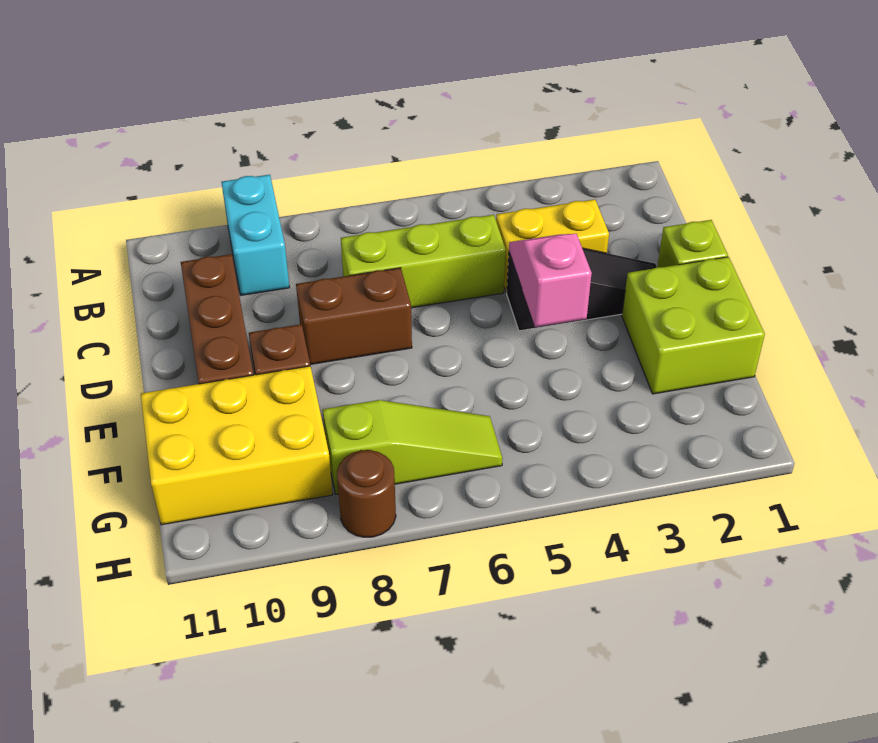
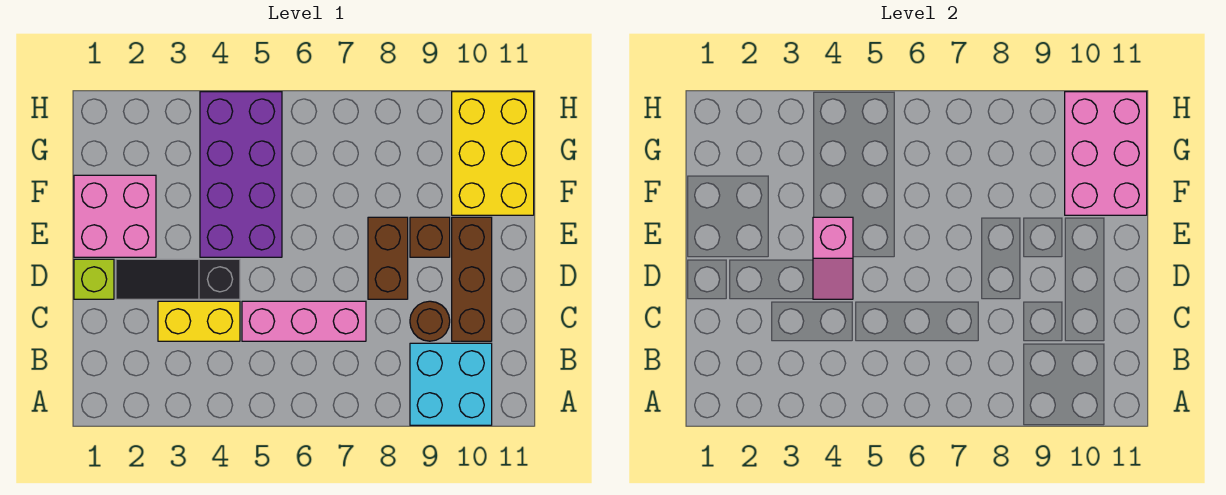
cyan brick A9:B9 level 1 -> cyan brick A9:B10 level 1
lime brick C5:C7 level 1 -> pink brick C5:C7 level 1
brown brick D7:D8 level 1 -> brown brick D8:E8 level 1
lime brick E1:F2 level 1 -> pink brick E1:F2 level 1
none -> purple brick E4:H5 level 1
yellow brick F9:G11 level 1 -> yellow brick F10:H11 level 1
none -> pink brick F10:H11 level 2
lime slope G6:G8 level 1 top 8 -> none
brown round brick H8 level 1 -> brown round brick C9 level 1

